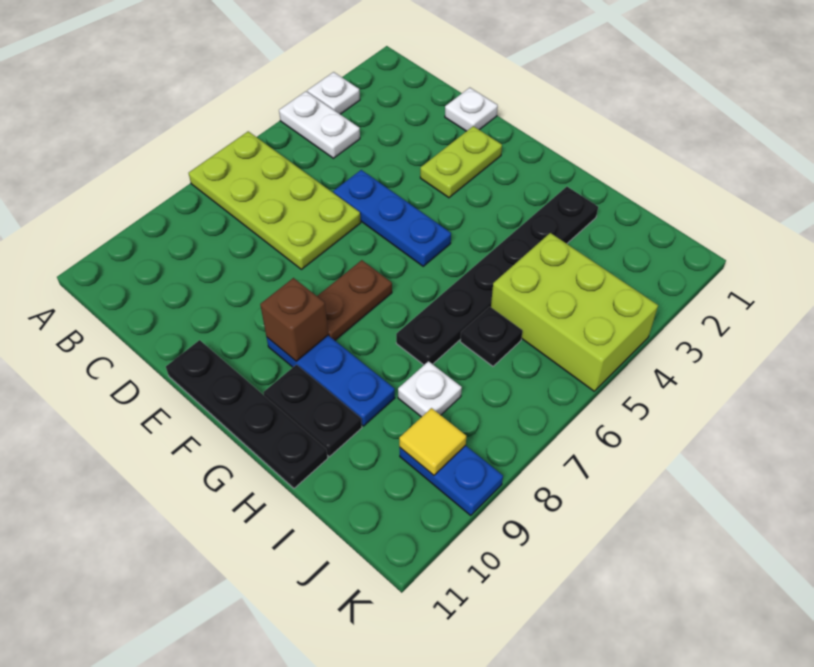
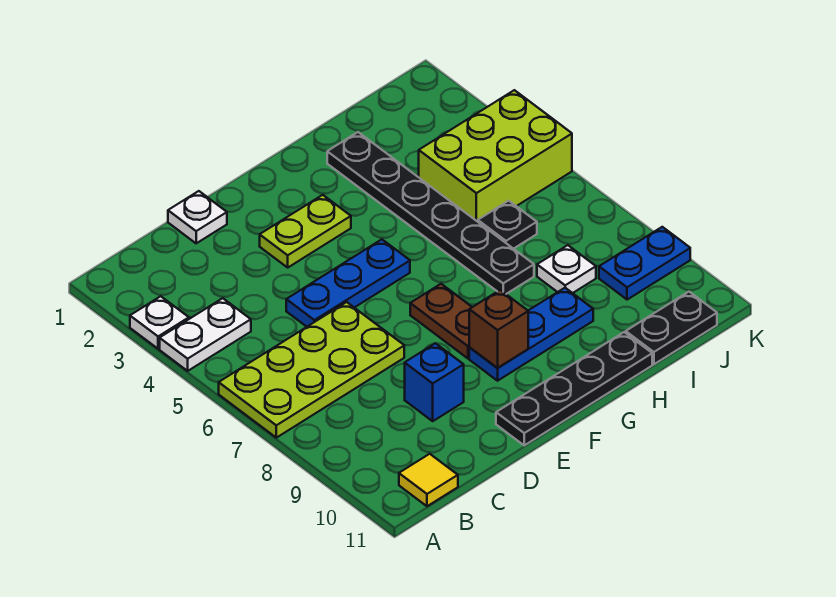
none -> blue brick D9 level 1
lime plate E2:E3 level 1 -> lime plate E3:F3 level 1
black plate G10:H10 level 1 -> black plate I11:J11 level 1
yellow tile J9 level 2 -> yellow tile B11 level 1

